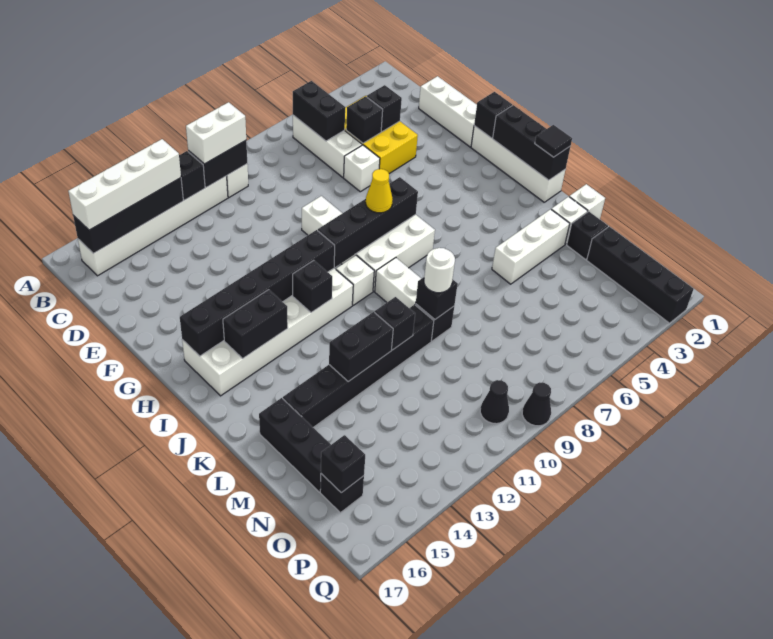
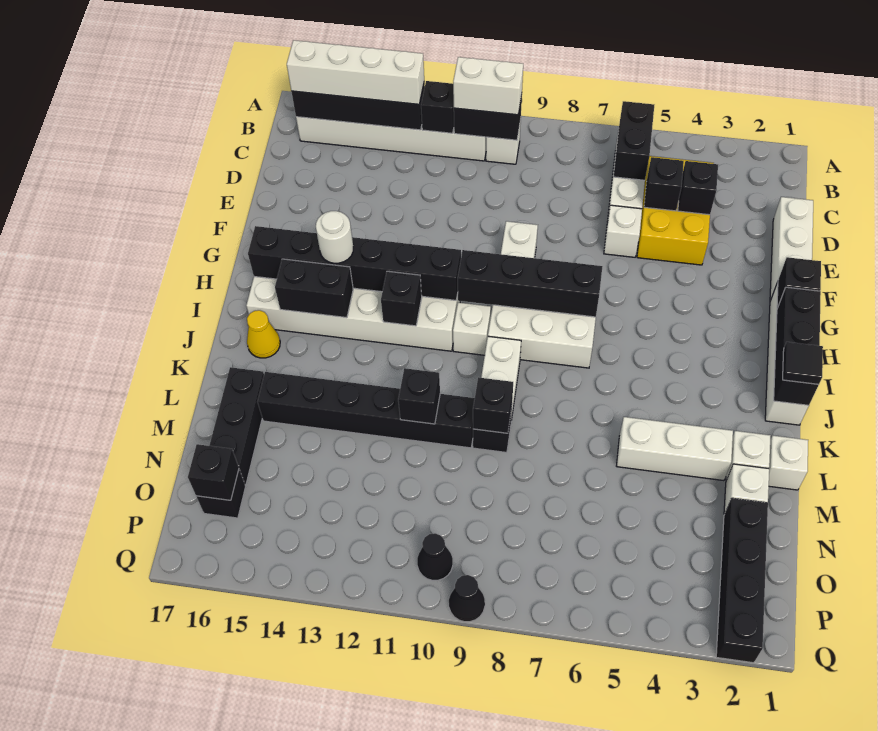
yellow cone H8 level 3 -> yellow cone J16 level 1
white round brick L9 level 3 -> white round brick H14 level 3
black brick L12:L13 level 2 -> none
black brick M2 level 1 -> white brick M2 level 1

